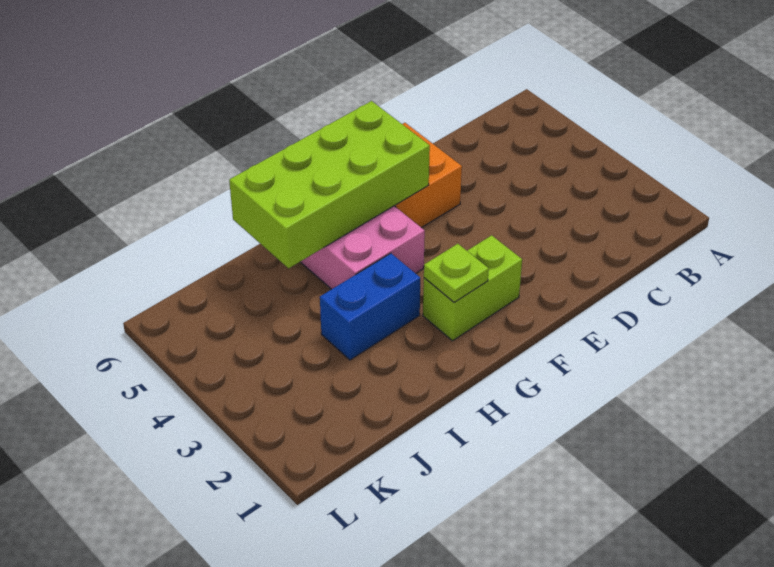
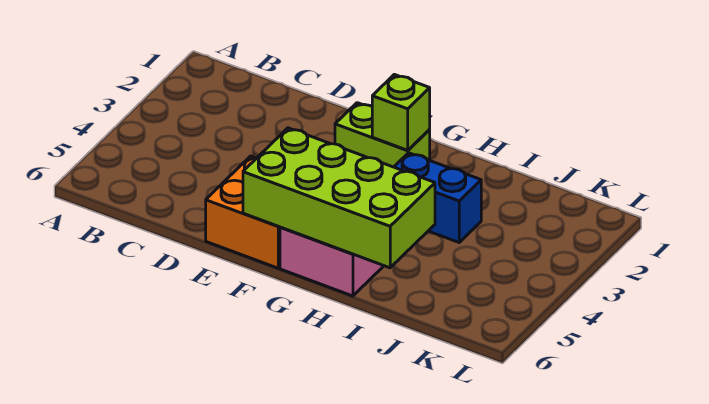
lime plate G2 level 2 -> lime brick G2 level 2

